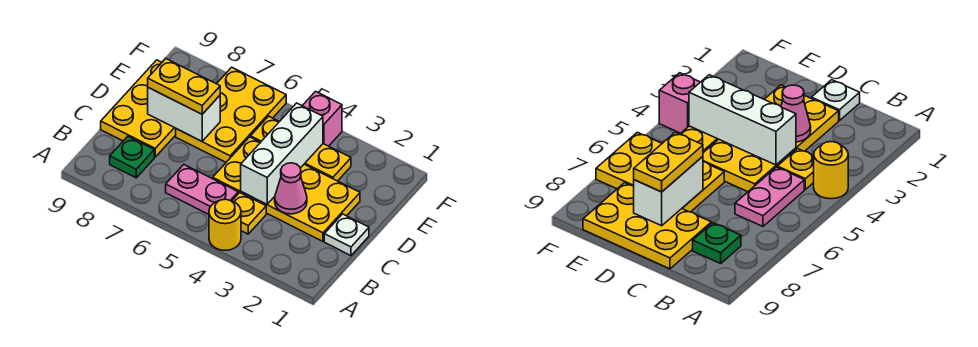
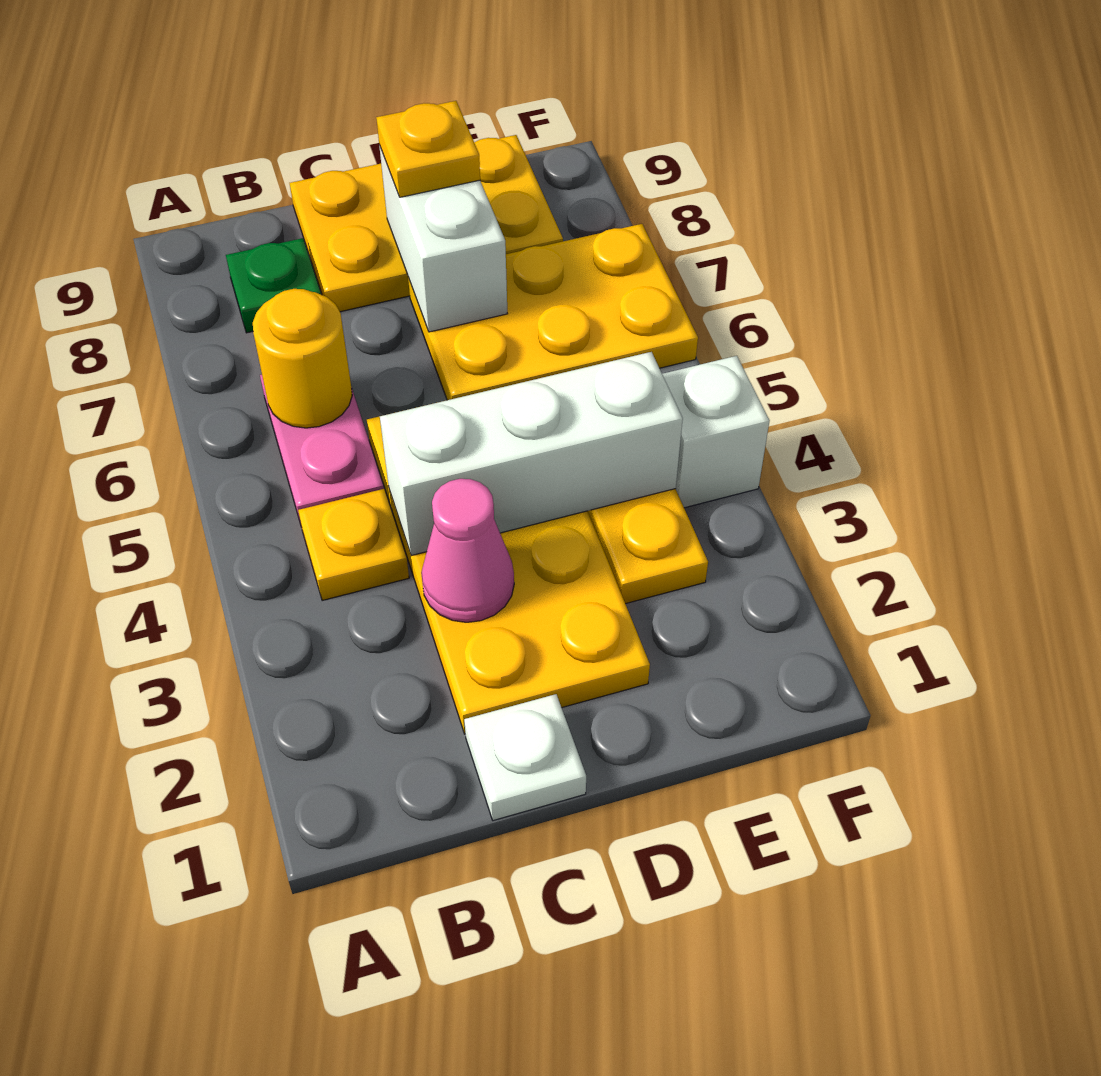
yellow round brick A4 level 1 -> yellow round brick B6 level 2
yellow plate D7:D8 level 3 -> yellow plate D8 level 3
pink brick F4 level 1 -> white brick F4 level 1

